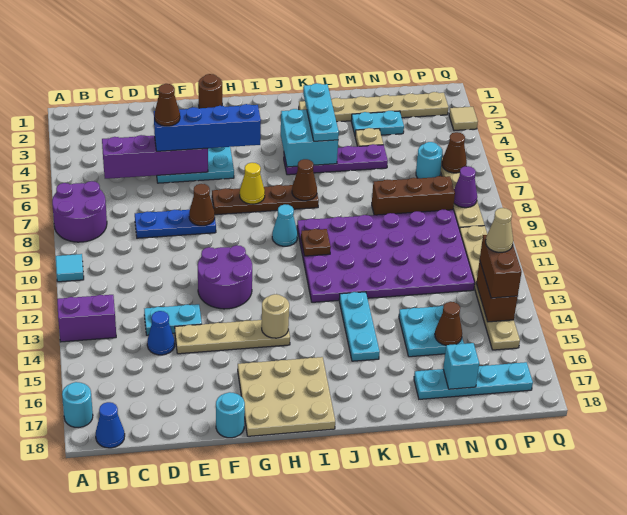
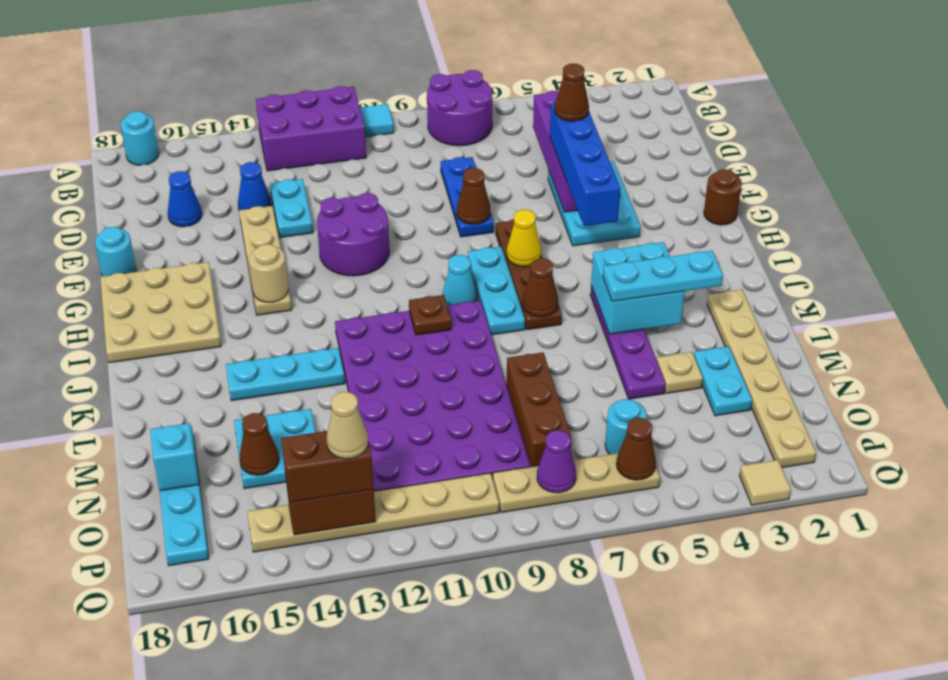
purple brick A13:B13 level 1 -> purple brick A11:B13 level 1
blue cone B18 level 1 -> blue cone D16 level 1
none -> cyan plate H8:J8 level 1

